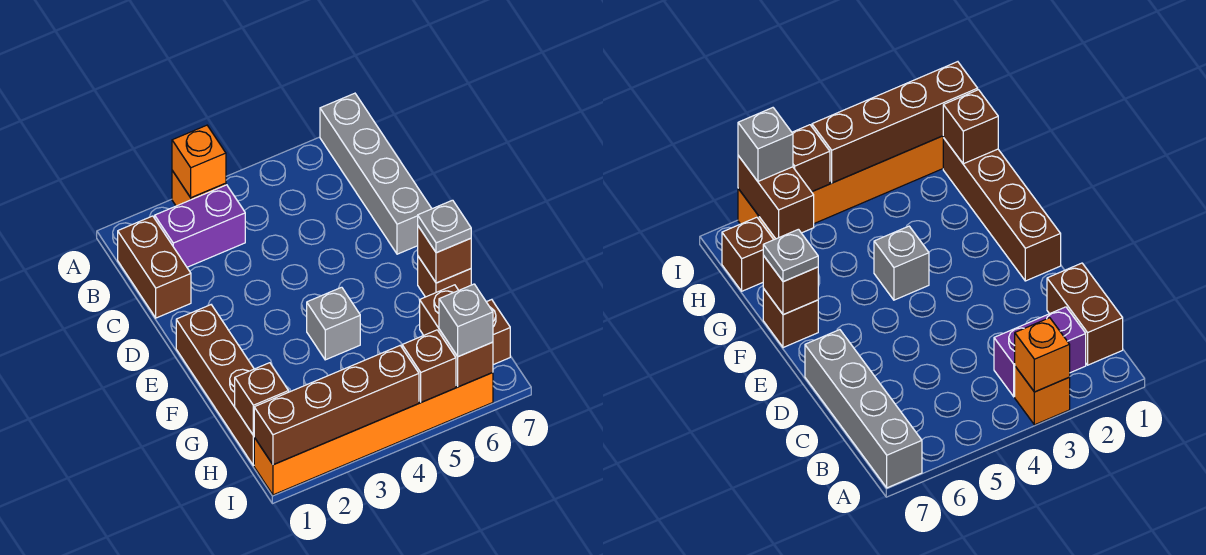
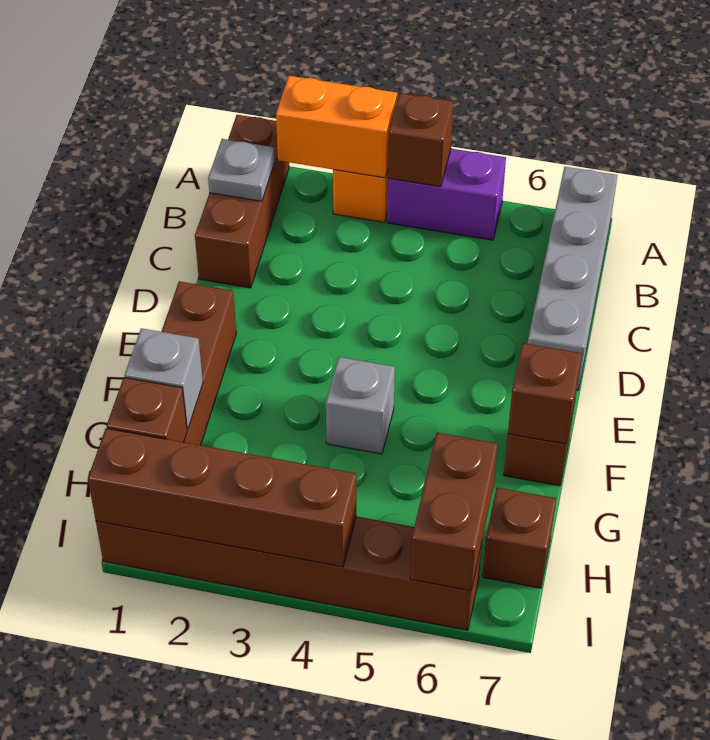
orange brick A3 level 2 -> orange brick A2:A3 level 2
brown brick B1:C1 level 1 -> brown brick A1:C1 level 1
purple brick B2:B3 level 1 -> purple brick A4:A5 level 1
grey plate F7 level 3 -> grey plate B1 level 2
orange brick I1:I6 level 1 -> brown brick I1:I6 level 1
brown brick I5 level 2 -> brown brick A4 level 2
grey brick I6 level 3 -> grey brick G1 level 2

